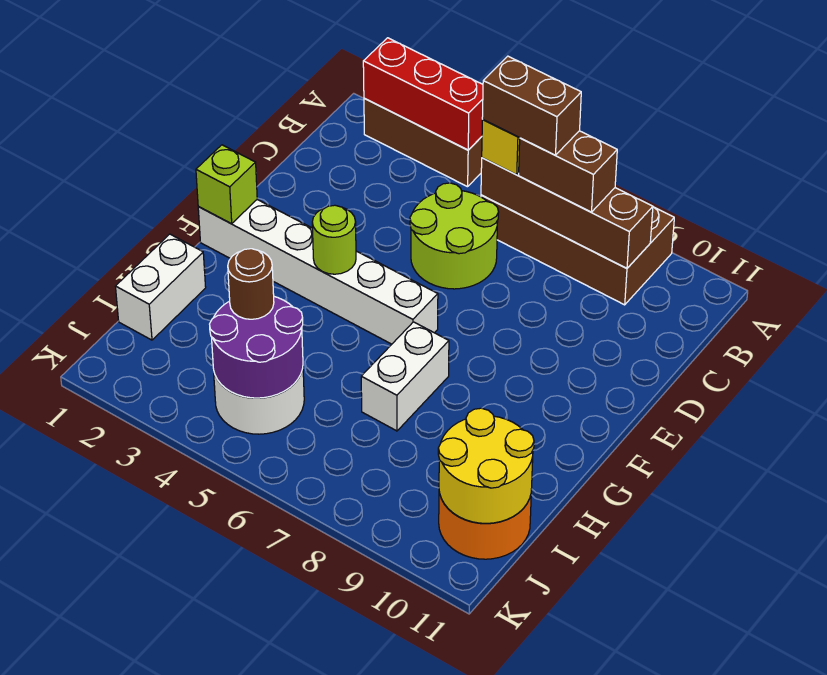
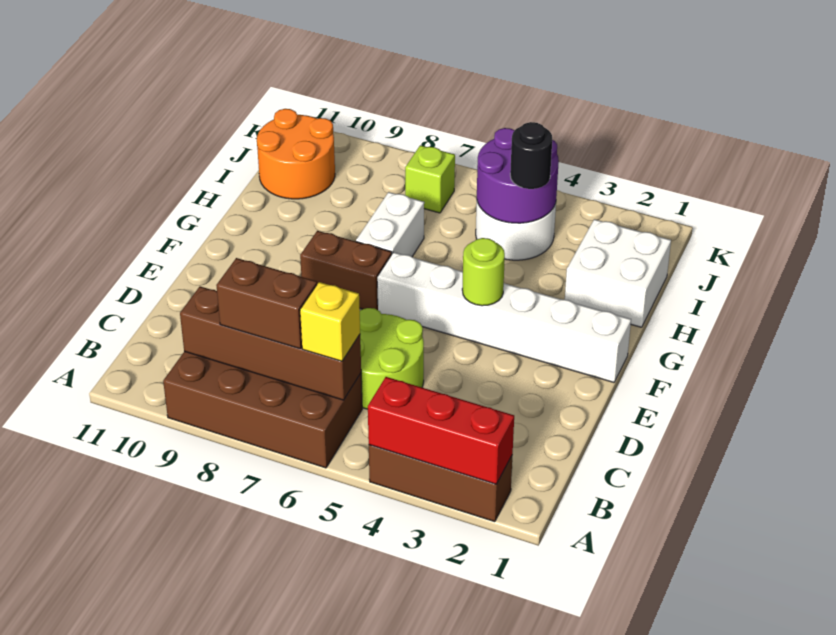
brown brick B6:B7 level 4 -> brown brick F7:F8 level 1
lime brick F1 level 2 -> lime brick J7 level 1
white brick H1:I1 level 1 -> white brick H1:I2 level 1
brown round brick I4 level 3 -> black round brick I4 level 3
yellow round brick I10:J11 level 2 -> none

